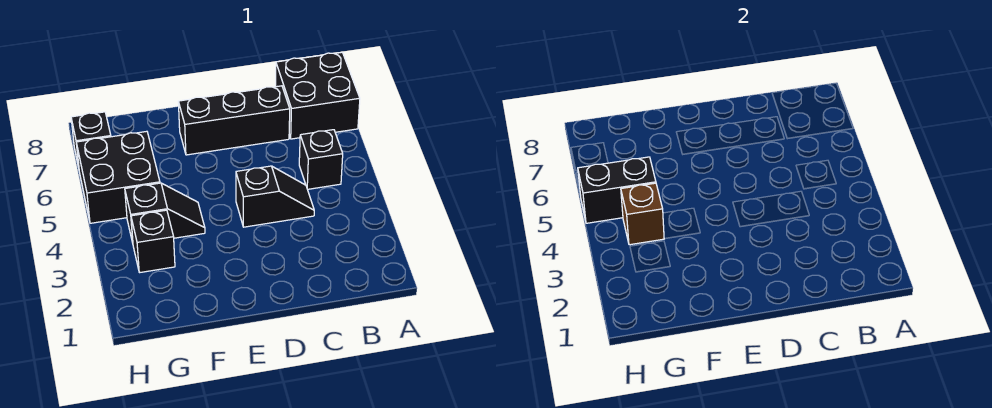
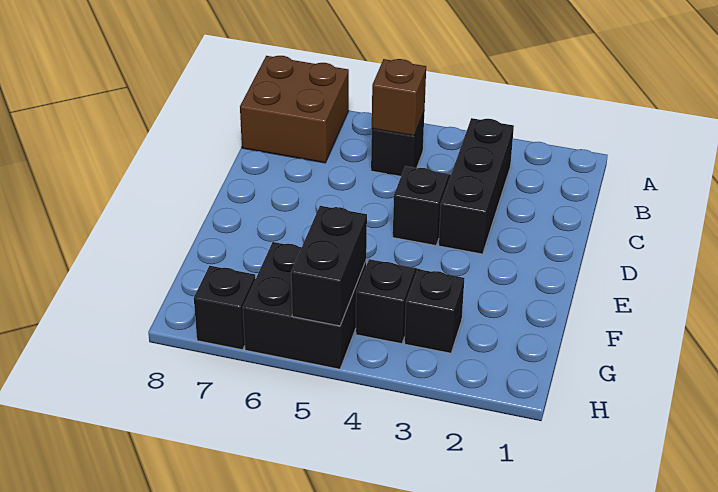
black brick A7:B8 level 1 -> brown brick A7:B8 level 1
black brick C7:E7 level 1 -> black brick B3:D3 level 1
brown brick G4 level 2 -> brown brick B5 level 2

